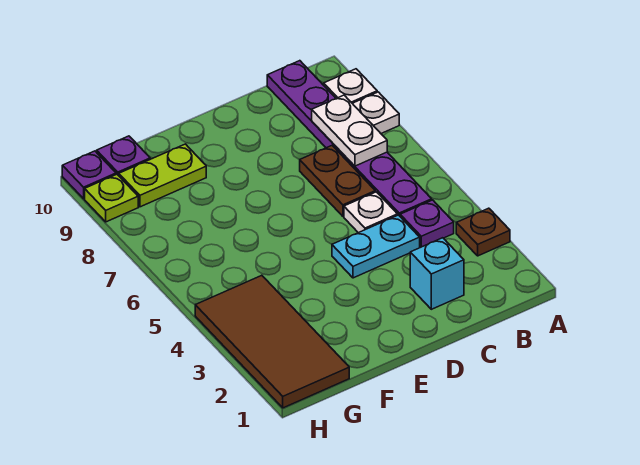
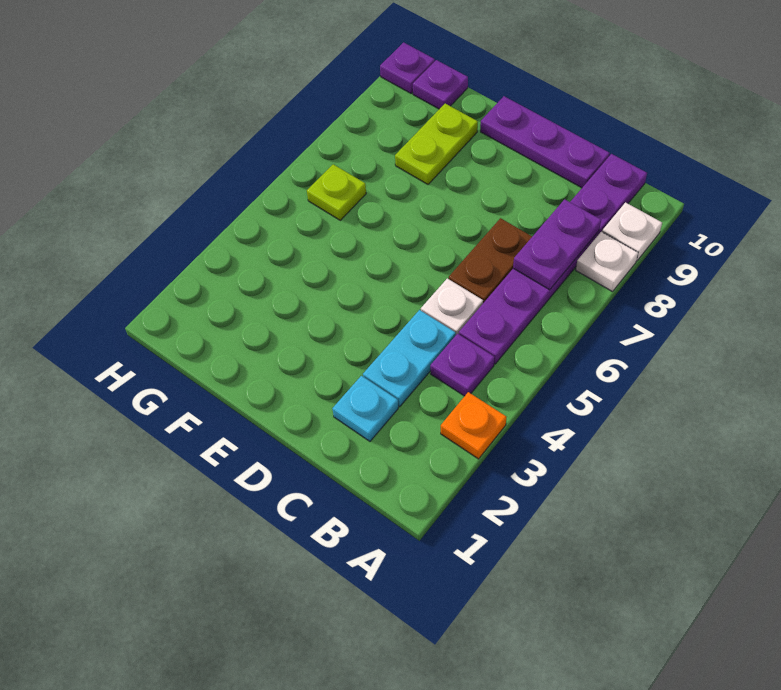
brown plate A3 level 1 -> orange plate A3 level 1
white plate B7:B8 level 2 -> purple plate B7:B8 level 2
cyan brick C2 level 1 -> cyan plate C2 level 1
cyan plate C4:D4 level 1 -> cyan plate C3:C4 level 1
none -> purple plate C10:E10 level 1
lime plate F9:G9 level 1 -> lime plate F8:F9 level 1
brown tile G1:H4 level 1 -> none
lime plate H9 level 1 -> lime plate G6 level 1

